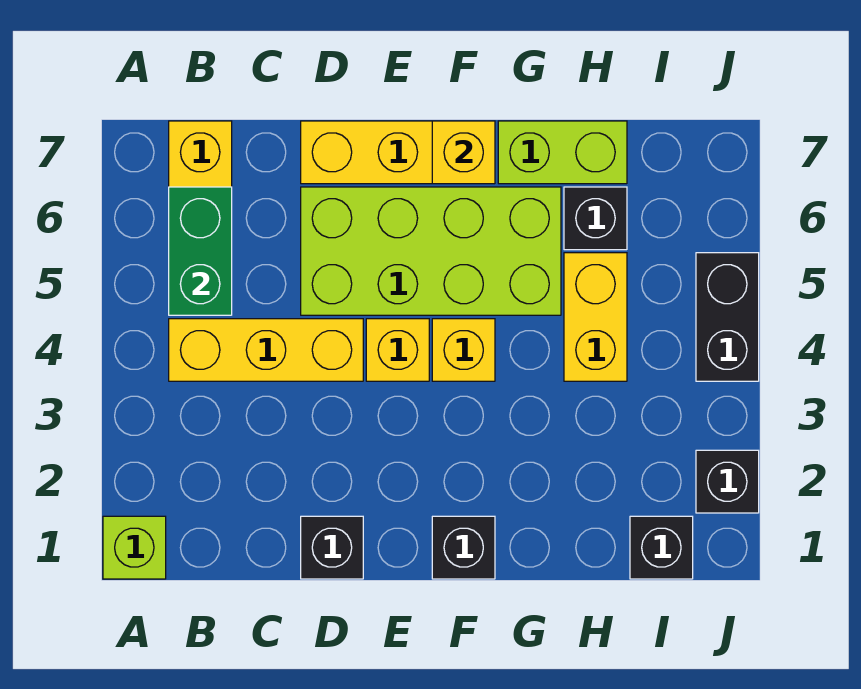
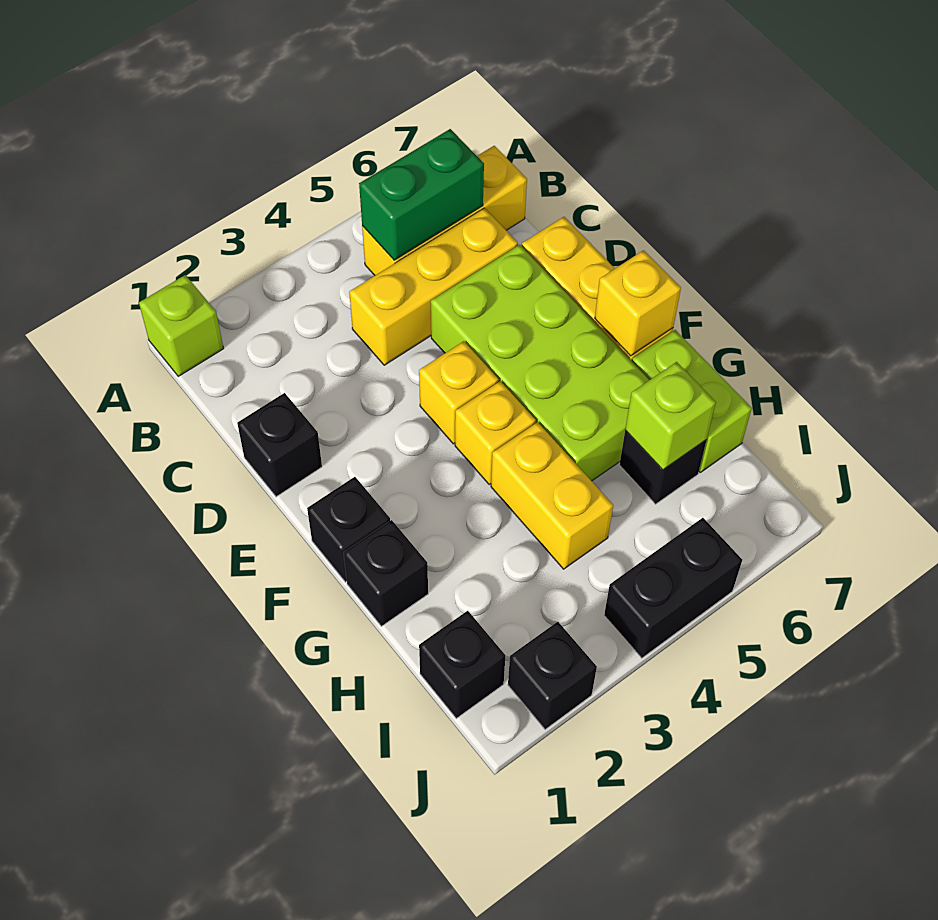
yellow brick B4:D4 level 1 -> yellow brick C4:C6 level 1
none -> black brick G1 level 1
yellow brick H4:H5 level 1 -> yellow brick G4:H4 level 1
none -> lime brick H6 level 2

